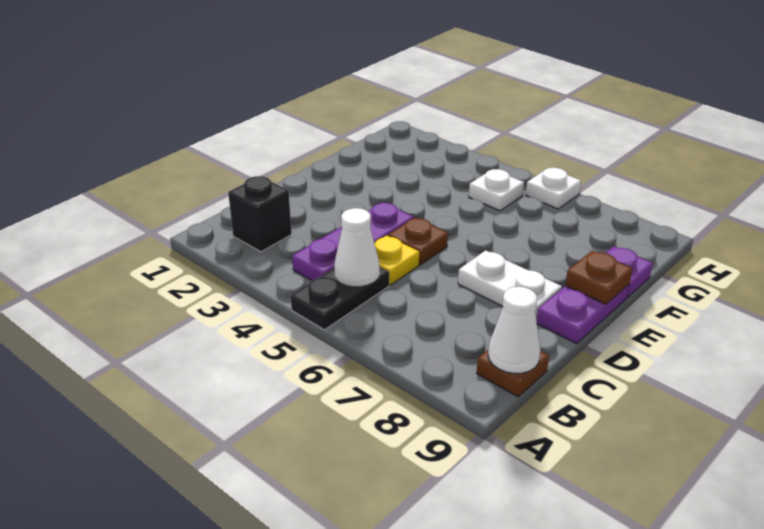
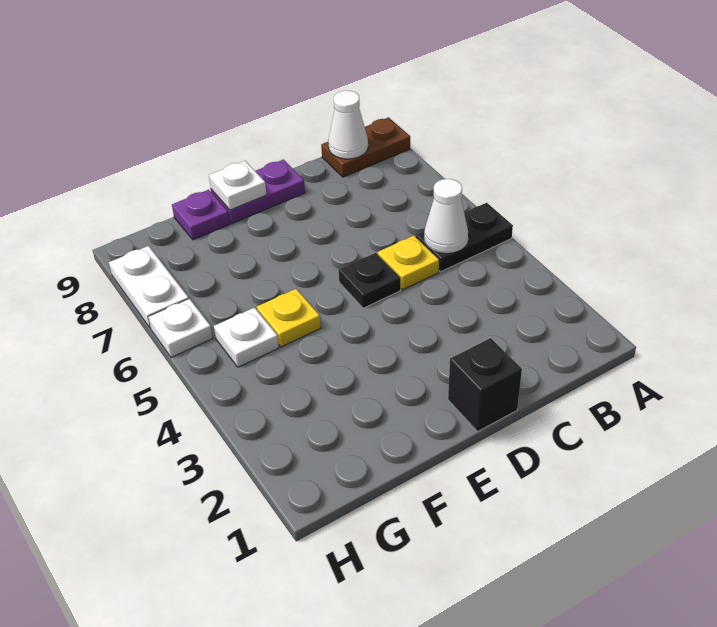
black brick B2 level 1 -> black brick D1 level 1
purple plate B4:D4 level 1 -> none
brown plate B9 level 1 -> brown plate A9:B9 level 1
brown plate D5 level 1 -> black plate D5 level 1
white plate D7:D8 level 1 -> white plate H7:H8 level 1
brown plate E9 level 2 -> white plate E9 level 2
none -> yellow plate F5 level 1

